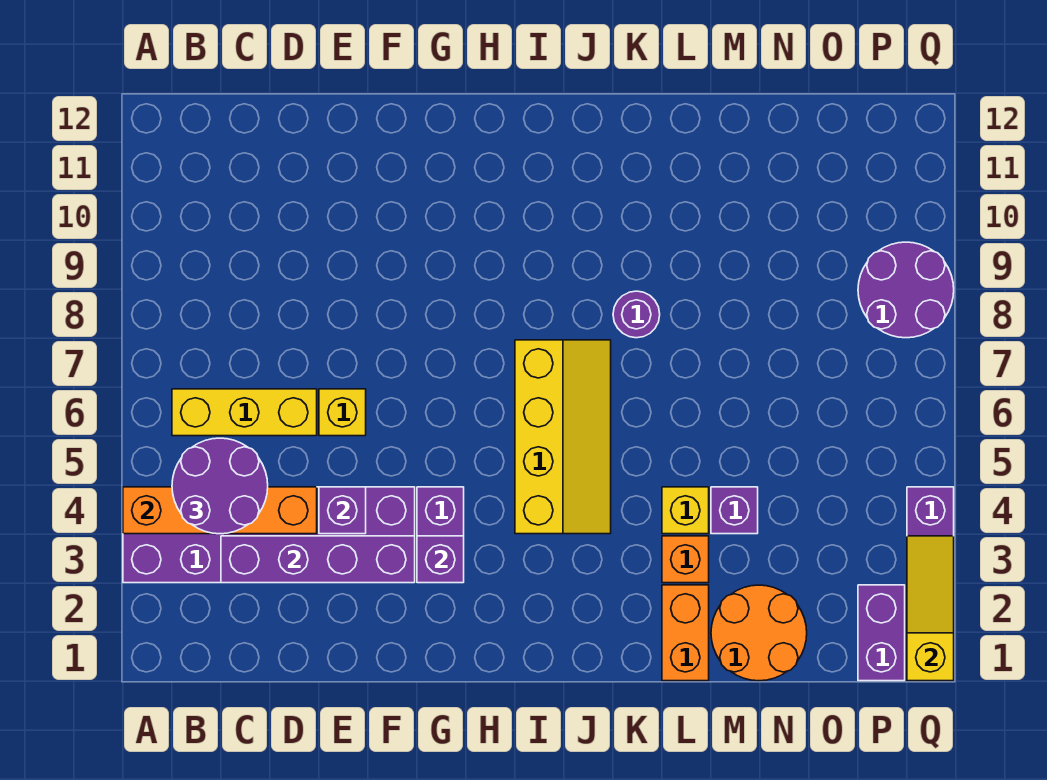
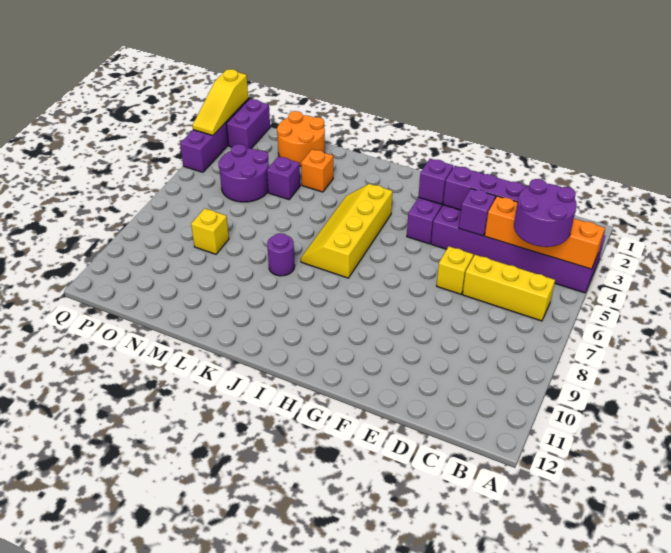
orange brick L1:L2 level 1 -> none
yellow brick L4 level 1 -> yellow brick N8 level 1
purple round brick P8:Q9 level 1 -> purple round brick N4:O5 level 1

